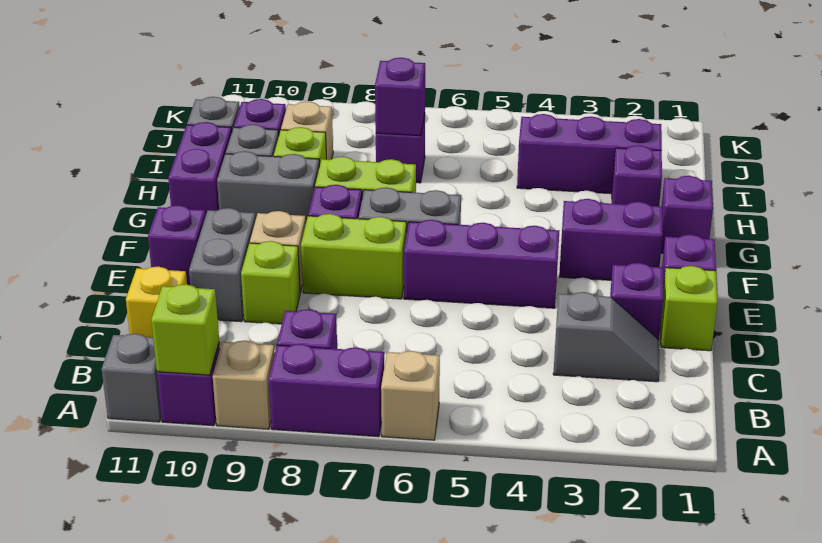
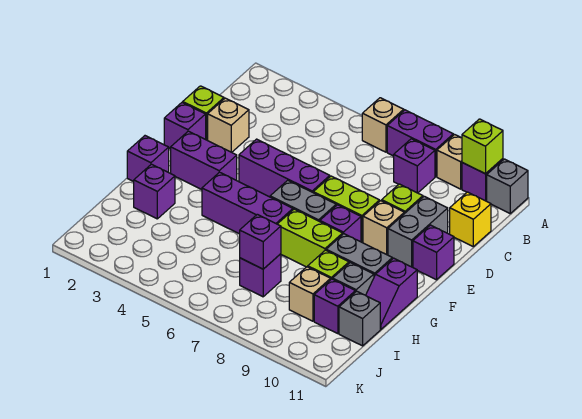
grey slope C2:C3 level 1 top 3 -> none
purple brick D2 level 1 -> tan brick D2 level 1
purple brick G11:H11 level 1 -> purple slope G11:H11 level 1 top G
purple brick I2:I4 level 1 -> purple brick G4:G6 level 1

